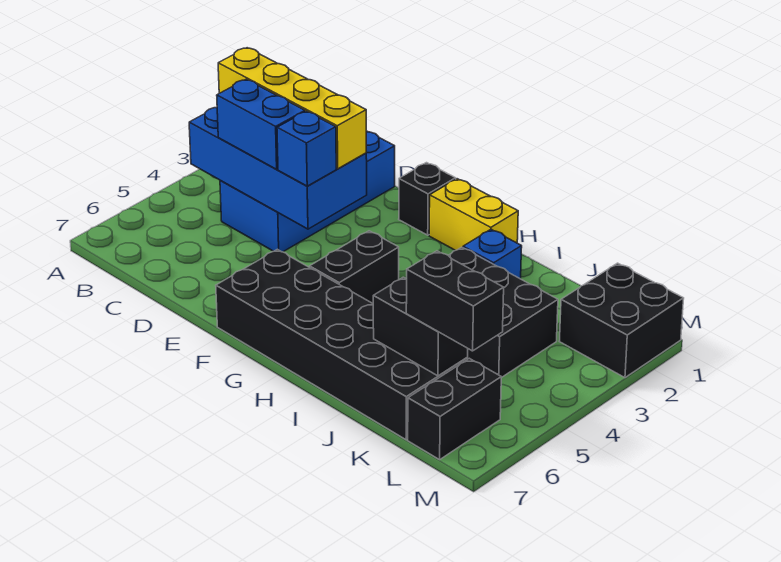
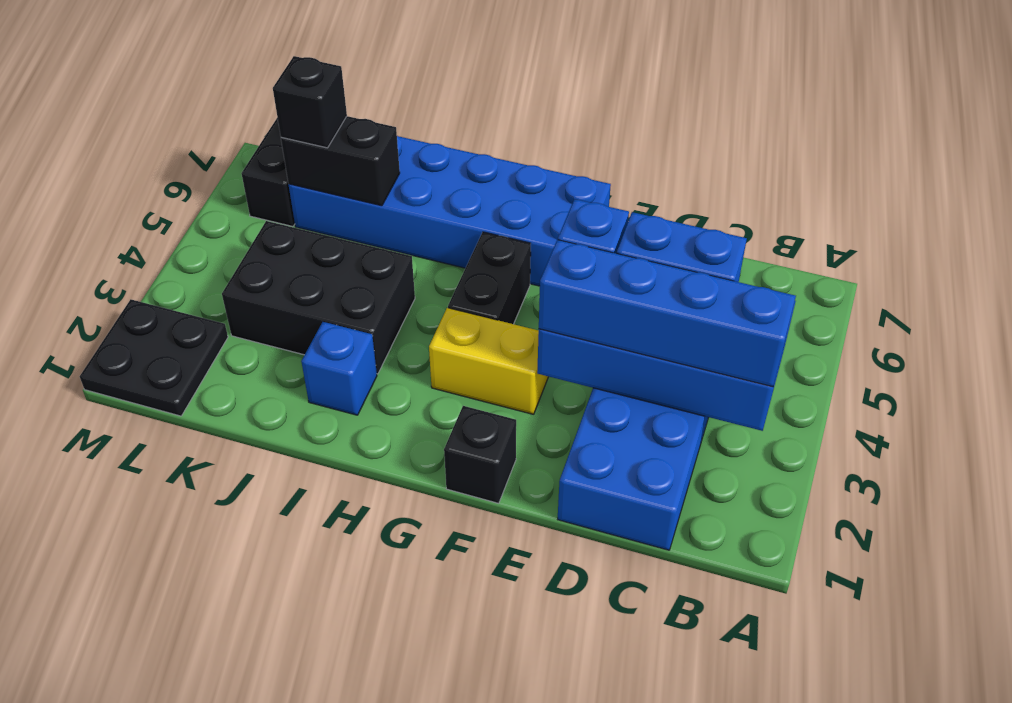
yellow brick B3:E3 level 3 -> blue brick B3:E3 level 3
black brick F6:K7 level 1 -> blue brick F6:K7 level 1
yellow brick G1:H1 level 1 -> yellow brick F3:G3 level 1
black brick K6:L6 level 3 -> black brick K6 level 3
black brick L1:M2 level 1 -> black plate L1:M2 level 1

